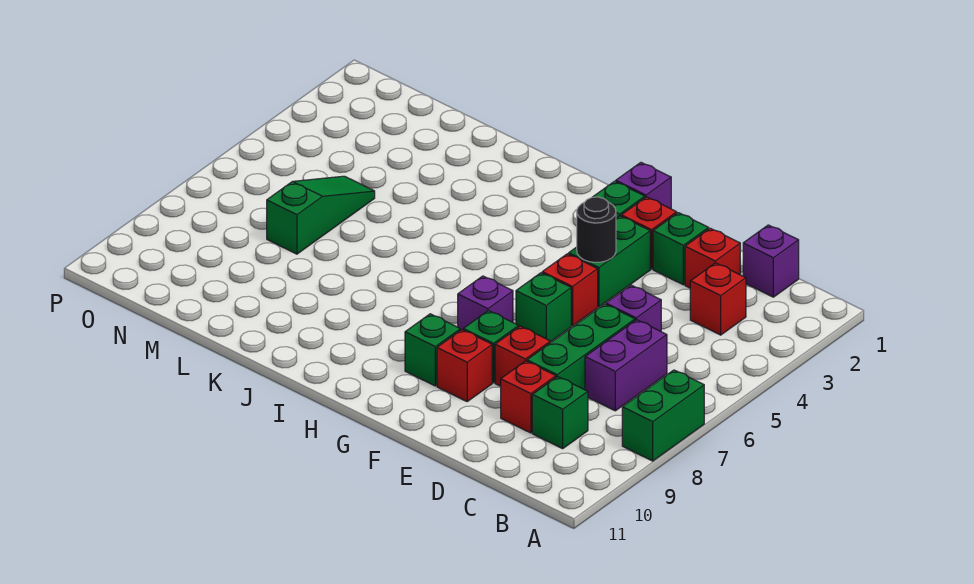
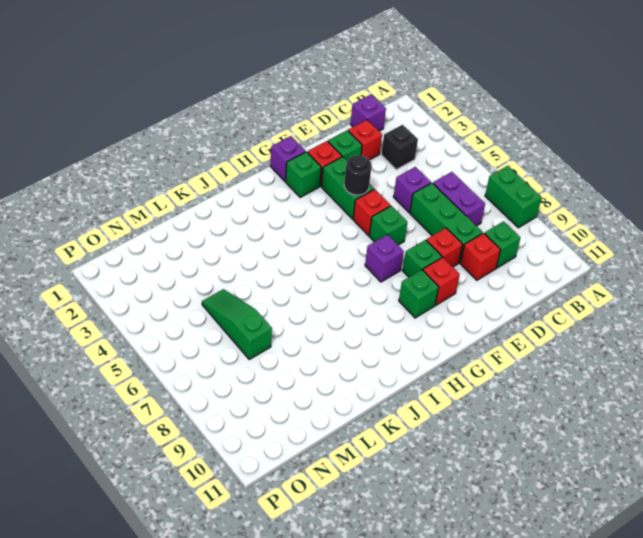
red brick C3 level 1 -> black brick C3 level 1

